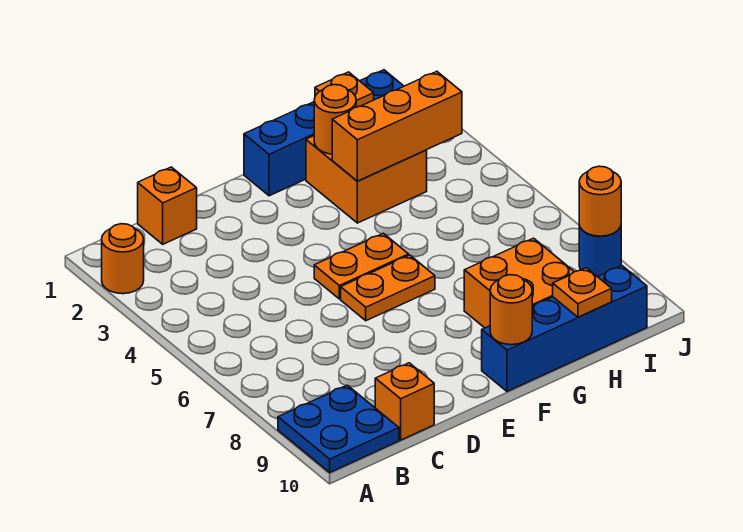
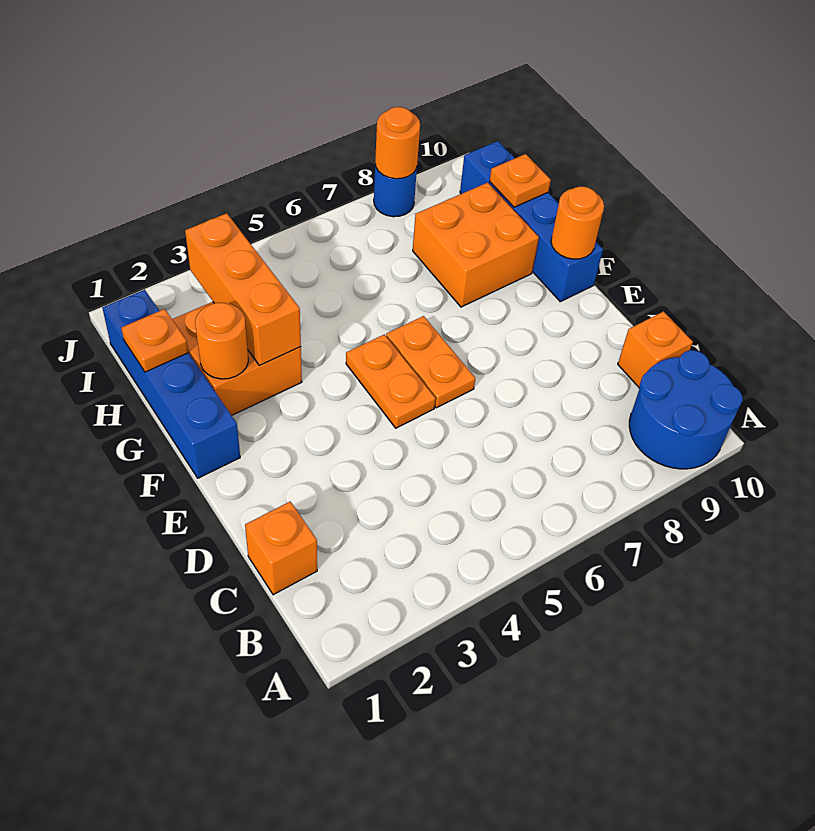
orange round brick A2 level 1 -> none
blue plate A9:B10 level 1 -> blue round brick A9:B10 level 1

